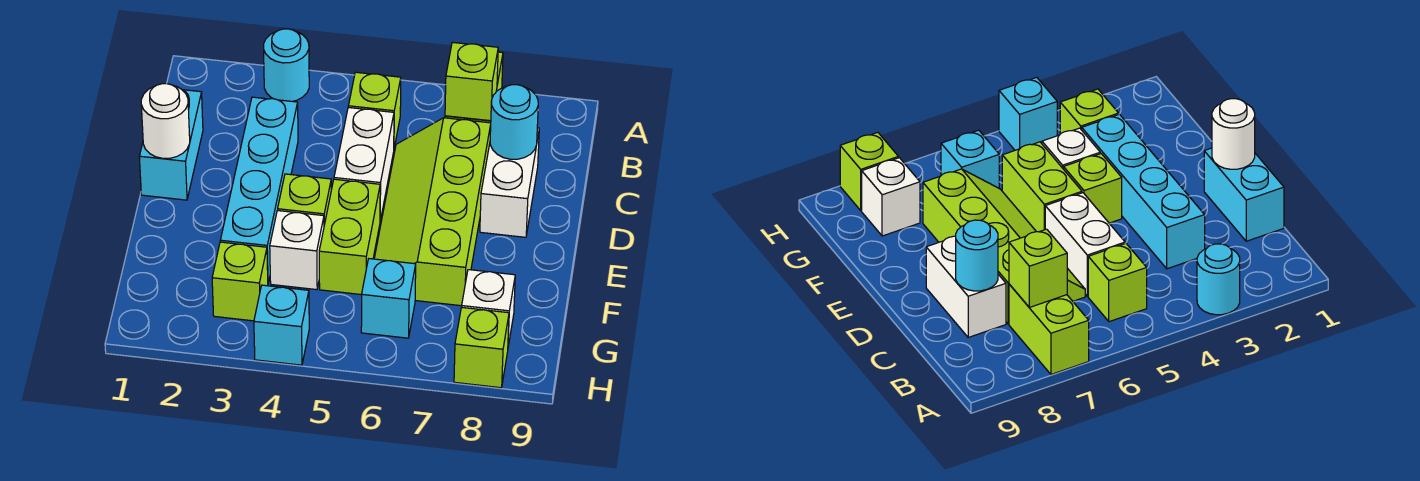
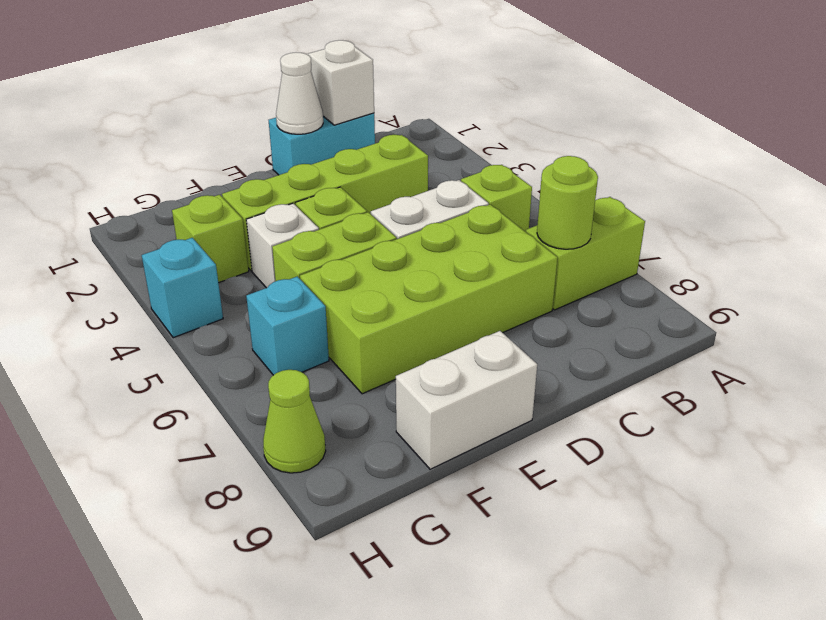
cyan round brick A3 level 1 -> none
lime brick B7 level 2 -> lime round brick B7 level 2
cyan brick C3:F3 level 1 -> lime brick C3:F3 level 1
lime slope C6:F7 level 1 top 7 -> lime brick C6:F7 level 1
white brick C8:D8 level 1 -> white brick E9:F9 level 1
cyan round brick C8 level 2 -> none
white round brick D1 level 2 -> white cone D1 level 2
white brick G8 level 1 -> white brick C1 level 2
lime brick H8 level 1 -> lime cone H8 level 1

